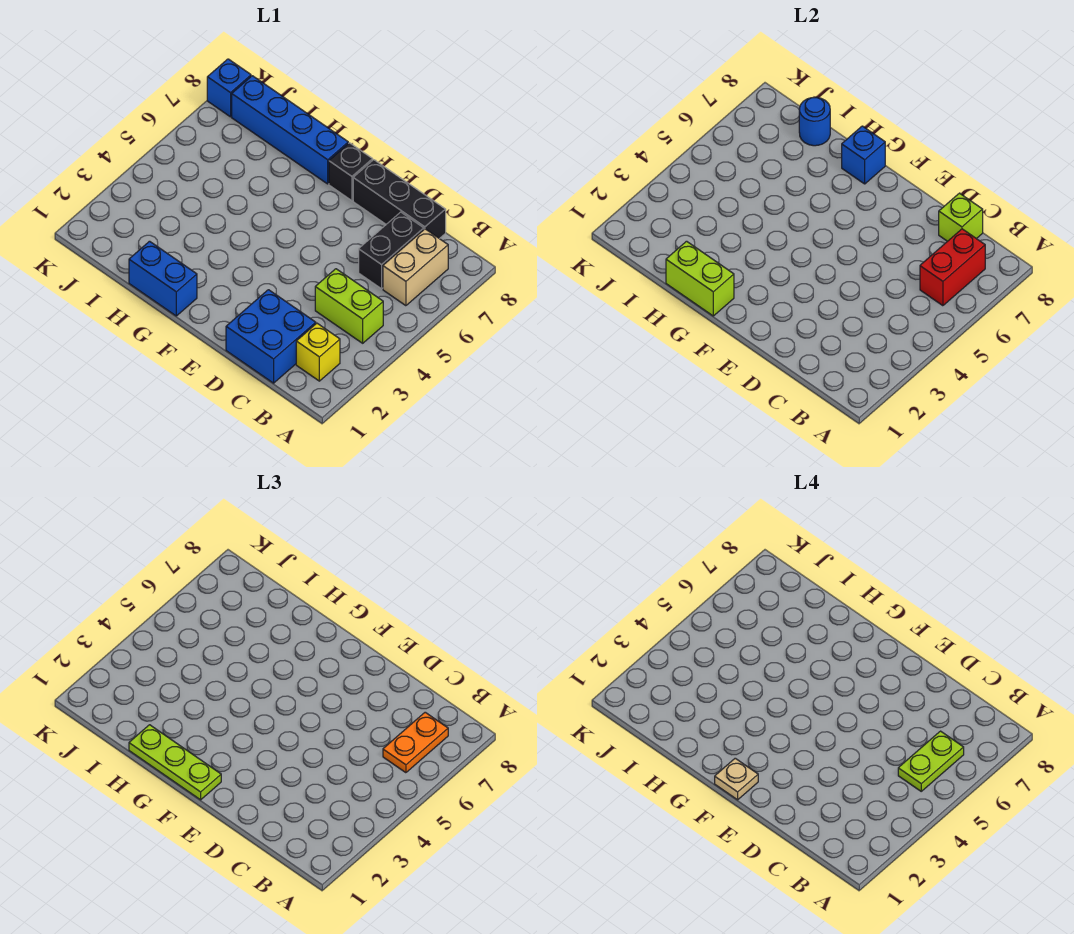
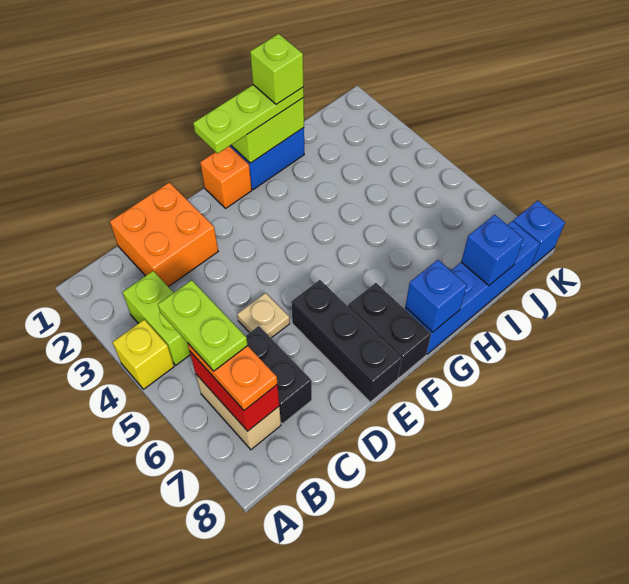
yellow brick B2 level 1 -> yellow brick A4 level 1
lime brick B4:C4 level 1 -> lime brick B3:B4 level 1
blue brick C1:D2 level 1 -> orange brick C1:D2 level 1
black brick C8:E8 level 1 -> black brick E6:E8 level 1
lime brick C8 level 2 -> lime brick H1 level 4
none -> orange brick F1 level 1
tan plate F1 level 4 -> tan plate D5 level 1
black brick F8 level 1 -> black brick F7:F8 level 1
blue round brick I8 level 2 -> blue brick I8 level 2

